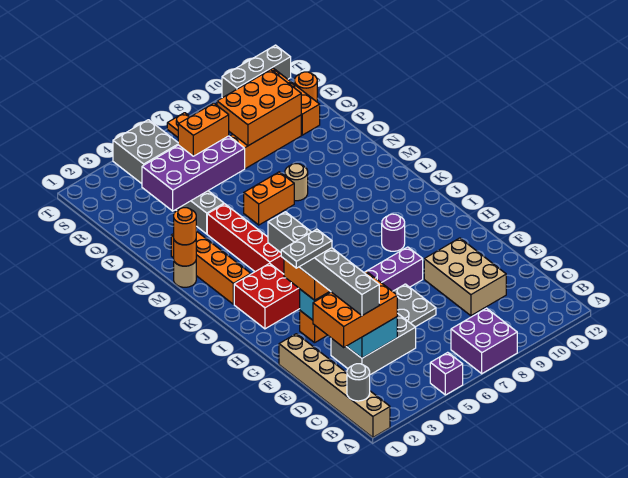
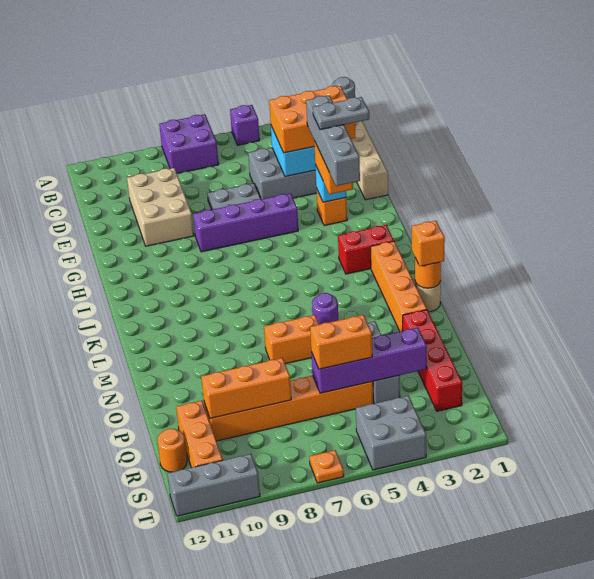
grey brick D3:I3 level 4 -> grey brick F3:I3 level 4
red brick I2:J3 level 1 -> red brick J2:J3 level 1
purple round brick I9 level 1 -> purple round brick M5 level 1
red brick K4:N4 level 1 -> red brick O2:R2 level 1
orange round brick M1 level 3 -> orange brick M1 level 3
tan round brick N8 level 1 -> none
purple brick P3:Q6 level 2 -> purple brick Q3:Q6 level 2
orange brick Q8:R10 level 2 -> orange brick Q8:Q10 level 2

